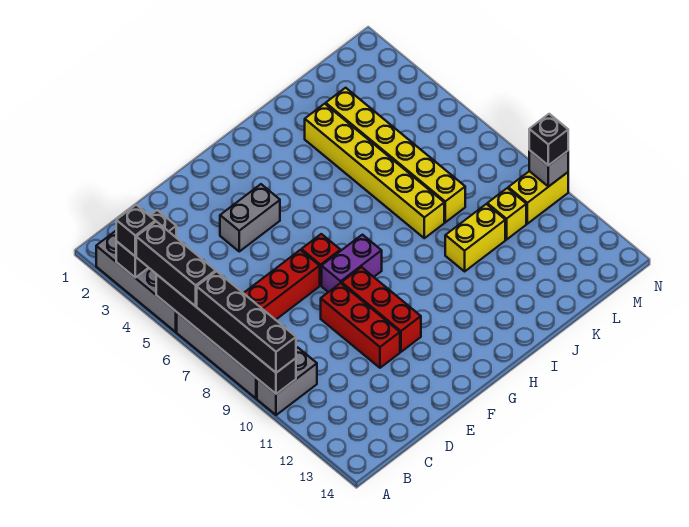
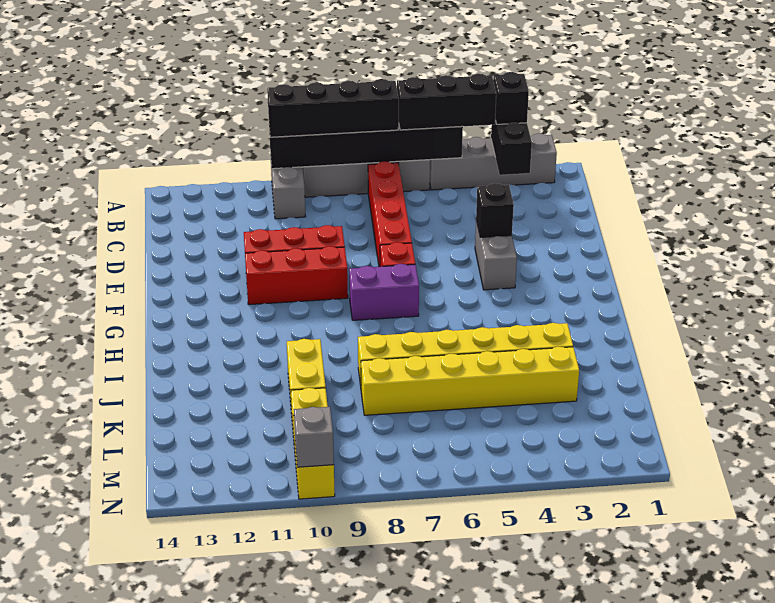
purple brick F8:G8 level 1 -> purple brick G7:G8 level 1
black brick N10 level 3 -> black brick E4 level 2

